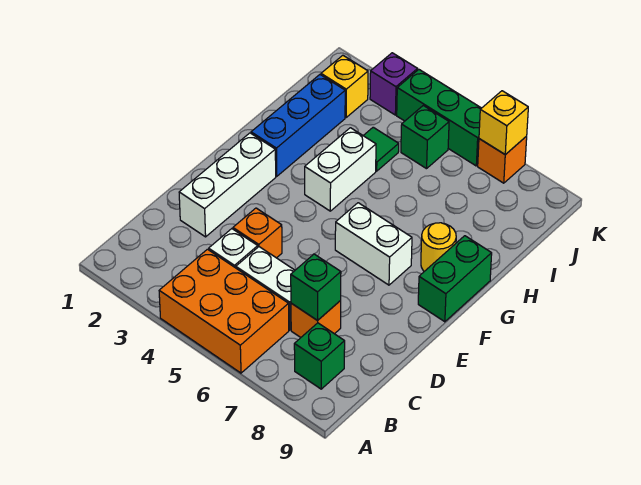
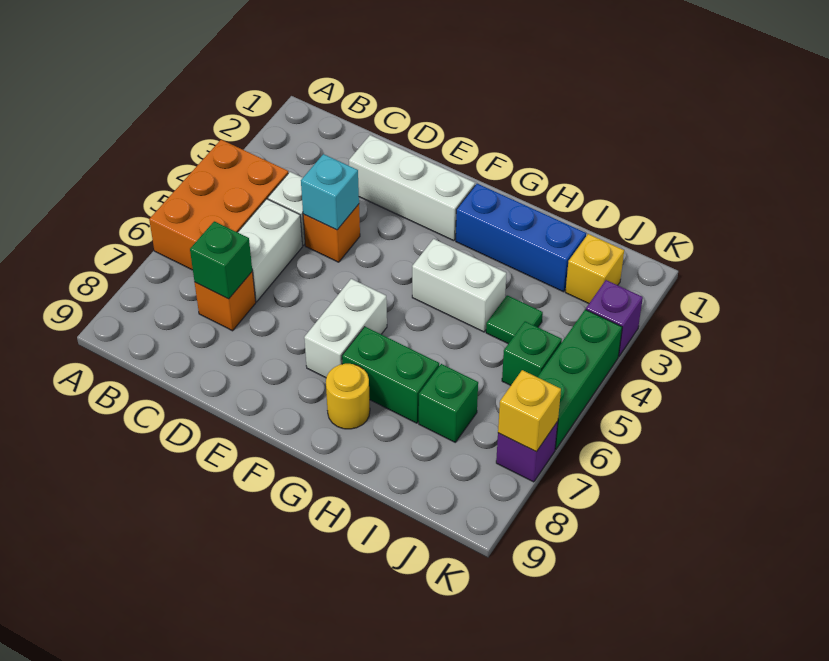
green brick B8 level 1 -> green brick I7 level 1
none -> cyan brick D4 level 2
green brick F9:G9 level 1 -> green brick G7:H7 level 1
orange brick K7 level 1 -> purple brick K7 level 1

